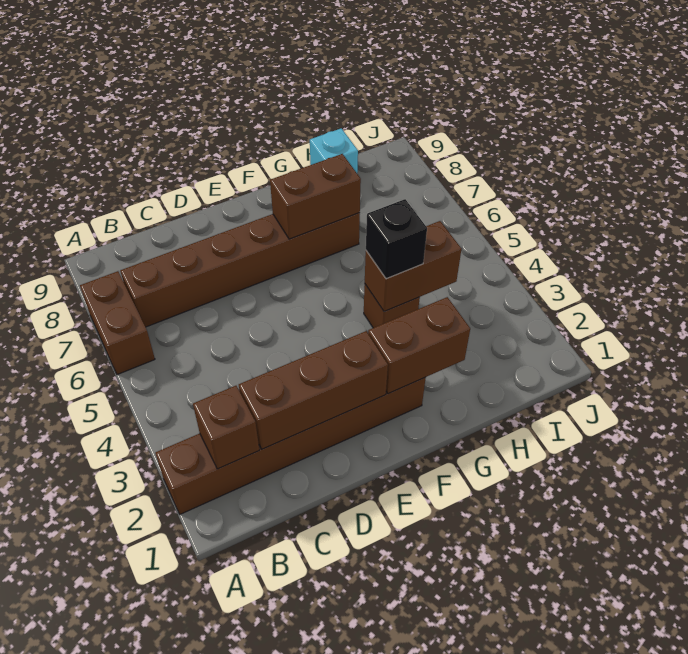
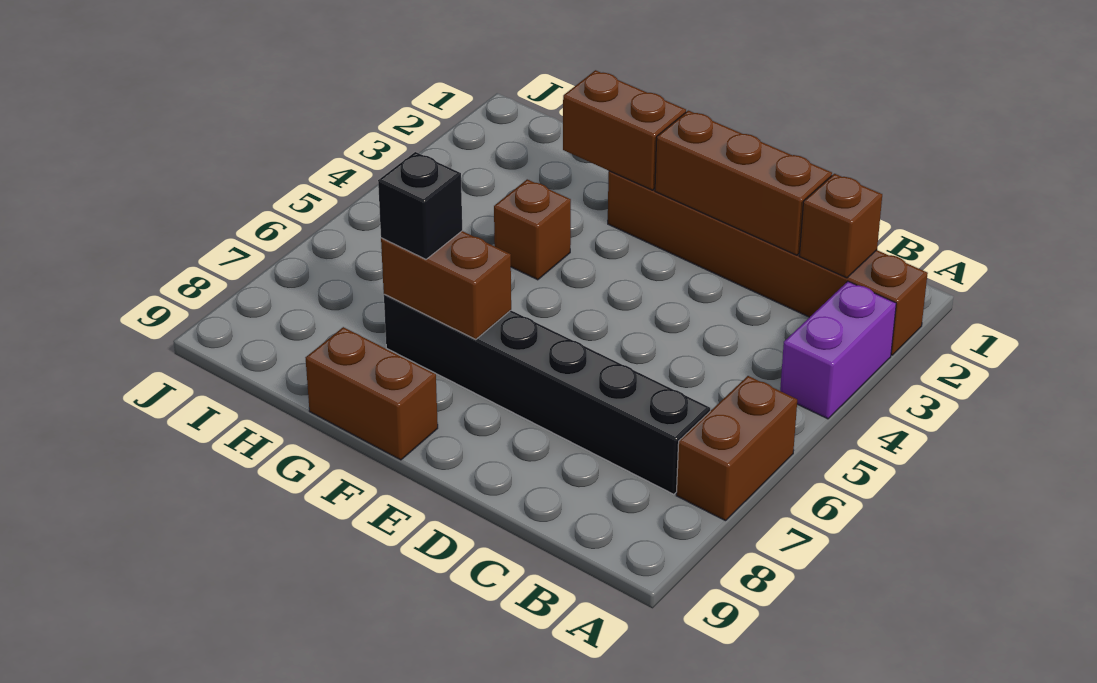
none -> purple brick A3:A4 level 1
brown brick B7:G7 level 1 -> black brick B7:G7 level 1
brown brick G4:H4 level 2 -> brown brick F9:G9 level 1
black brick G4 level 3 -> black brick G7 level 3
cyan brick H9 level 1 -> none

